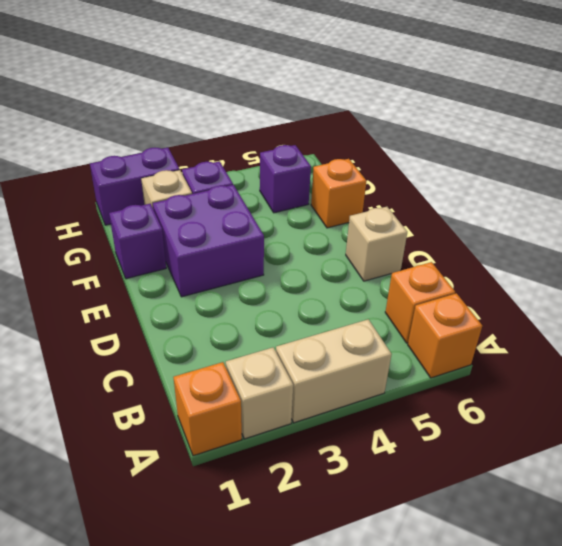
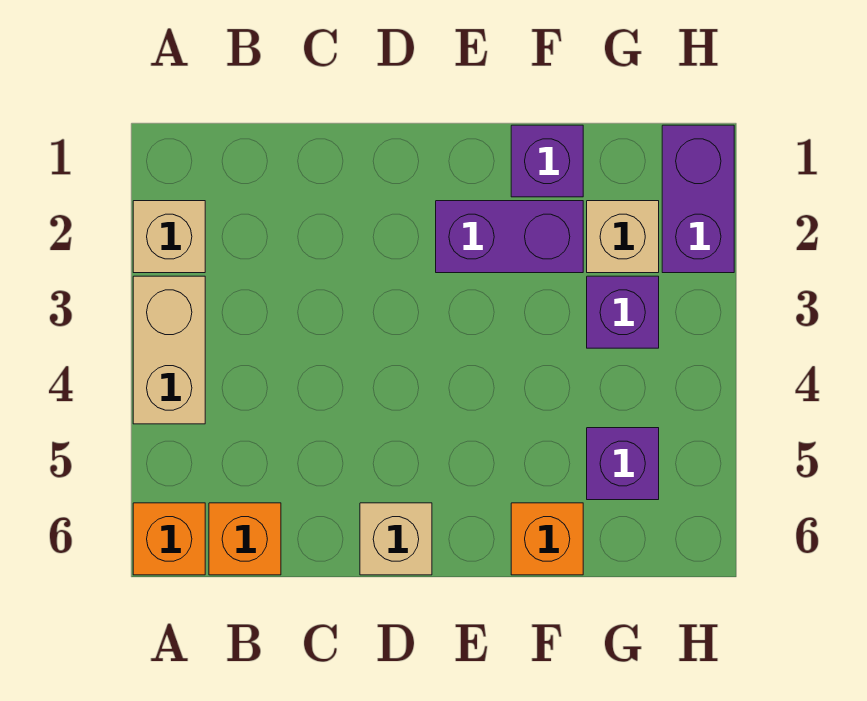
orange brick A1 level 1 -> none
purple brick E2:F3 level 1 -> purple brick E2:F2 level 1

